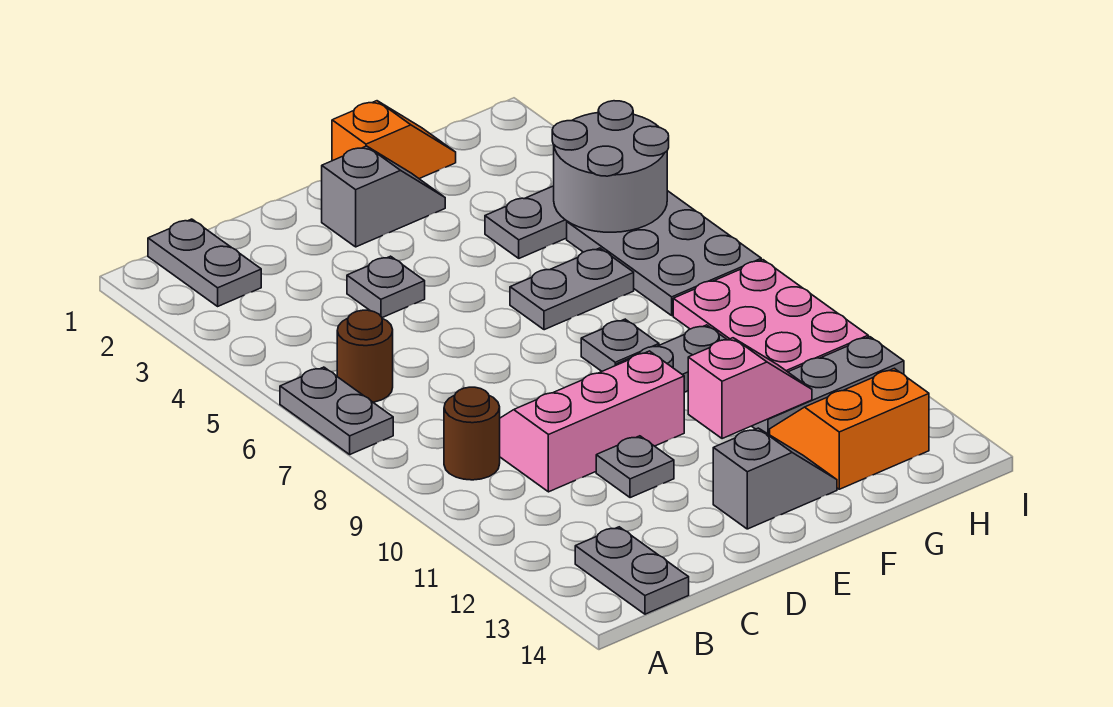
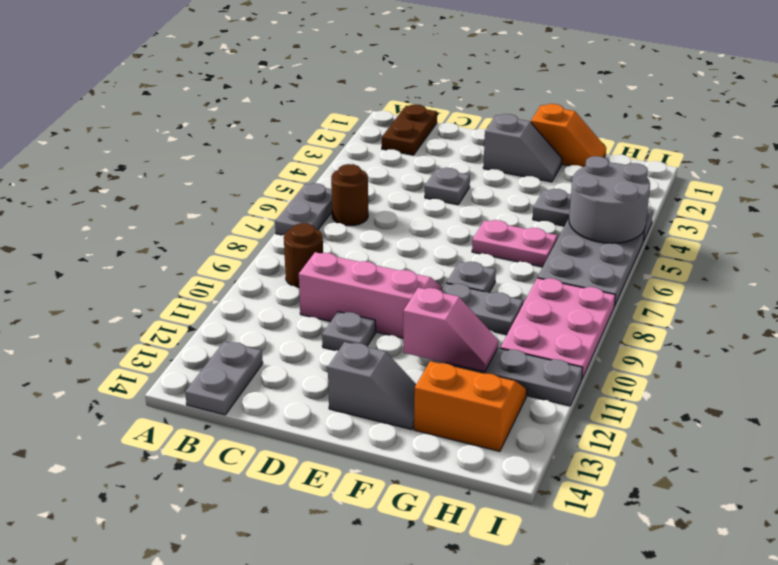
grey plate B1:B2 level 1 -> brown plate B1:B2 level 1
grey plate F6:G6 level 1 -> pink plate F6:G6 level 1

